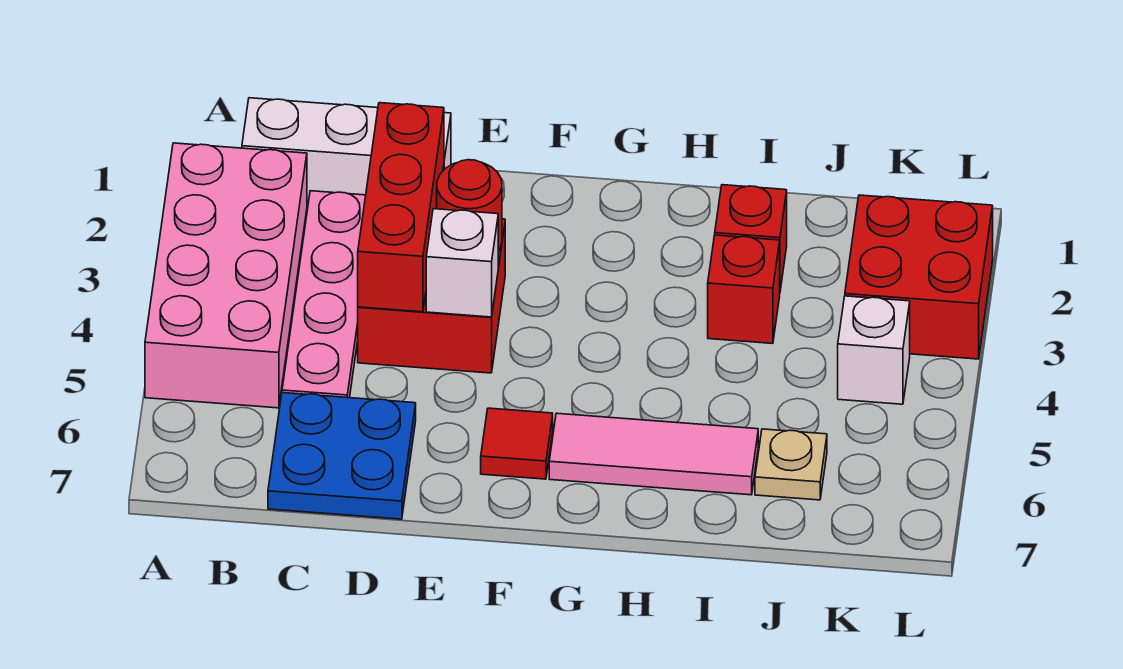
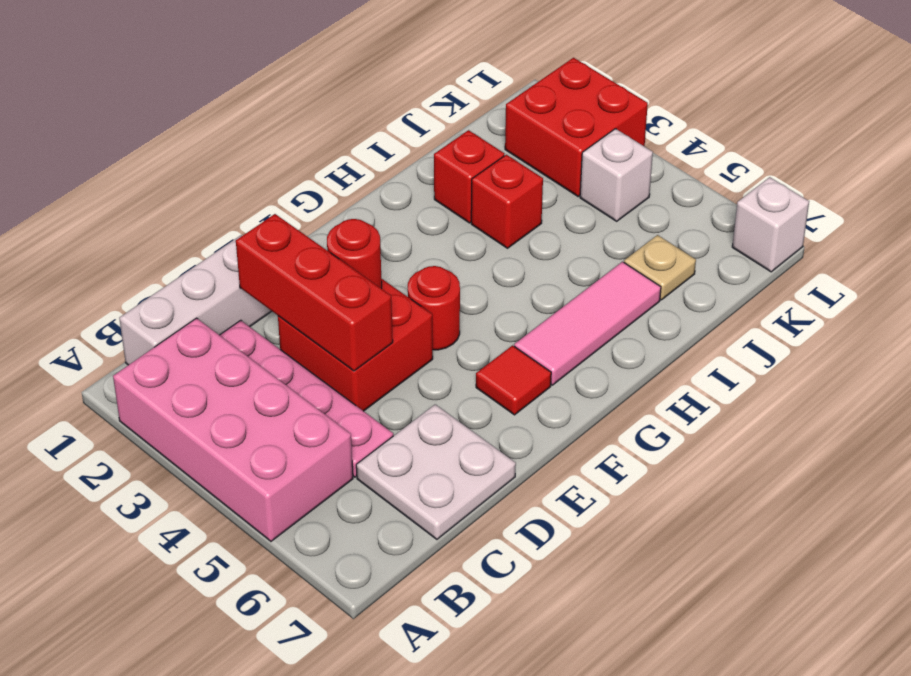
blue plate C6:D7 level 1 -> white plate C6:D7 level 1
white brick E4 level 2 -> white brick L7 level 1
none -> red round brick F4 level 1

